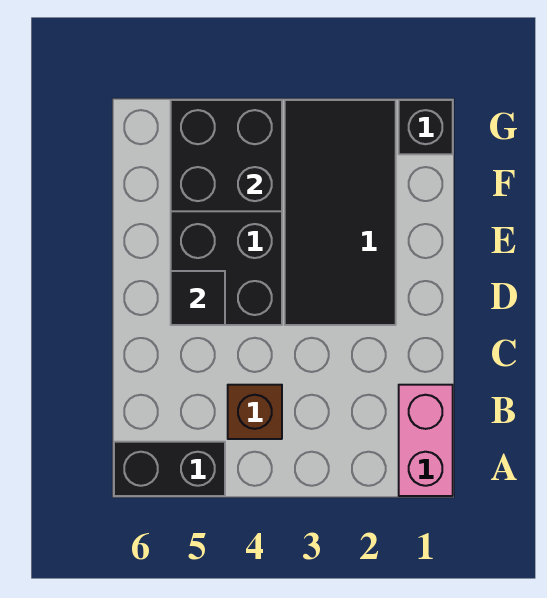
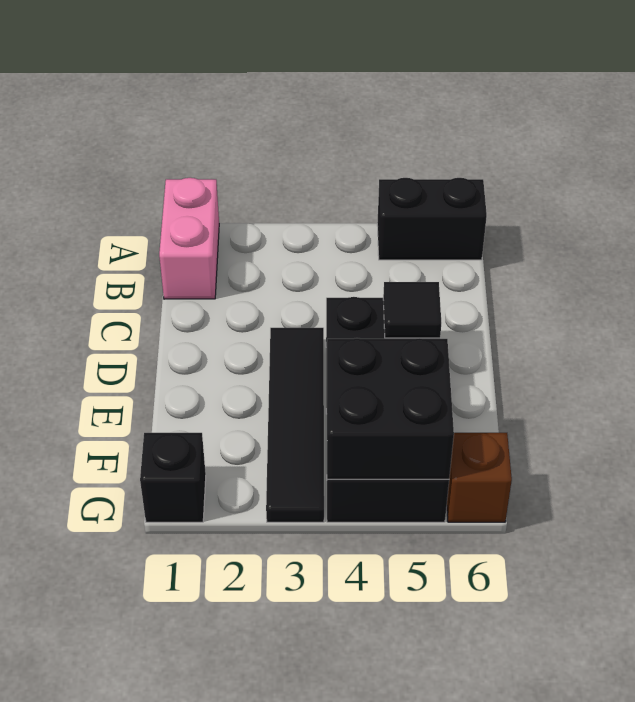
brown brick B4 level 1 -> brown brick G6 level 1
black tile D2:G3 level 1 -> black tile D3:G3 level 1

